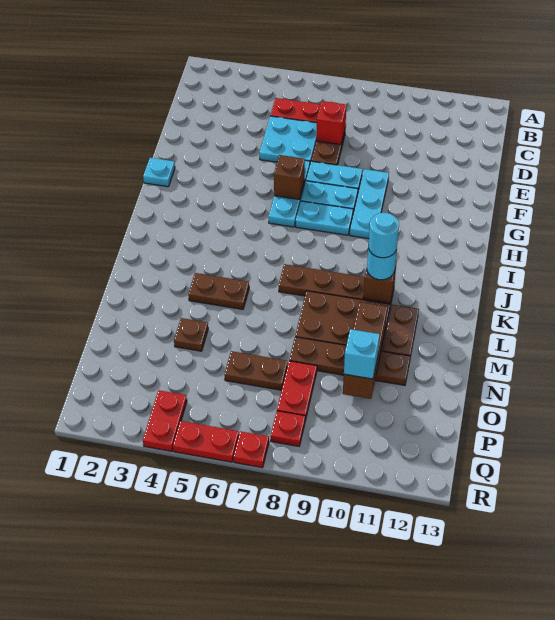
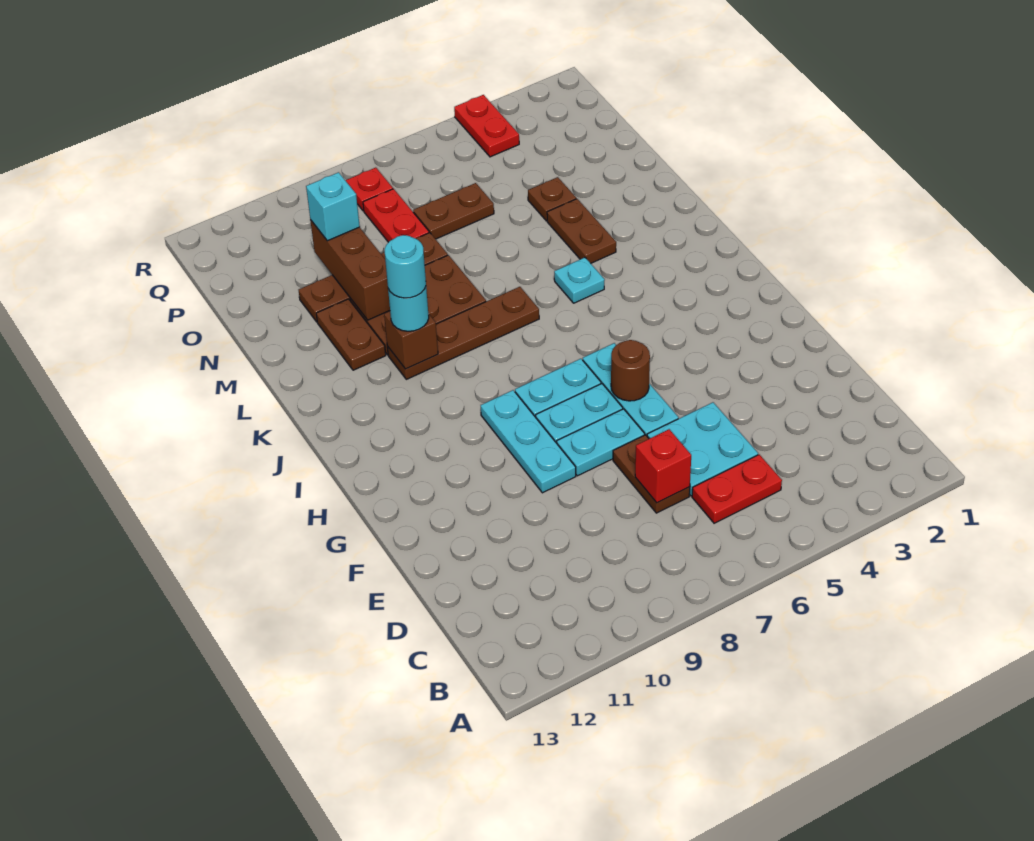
cyan plate G1 level 1 -> cyan plate K5 level 1
brown brick G6 level 2 -> brown round brick G6 level 2
brown plate L4:L5 level 1 -> brown plate L4:M4 level 1
red plate R5:R6 level 1 -> none
red plate R7 level 1 -> none

